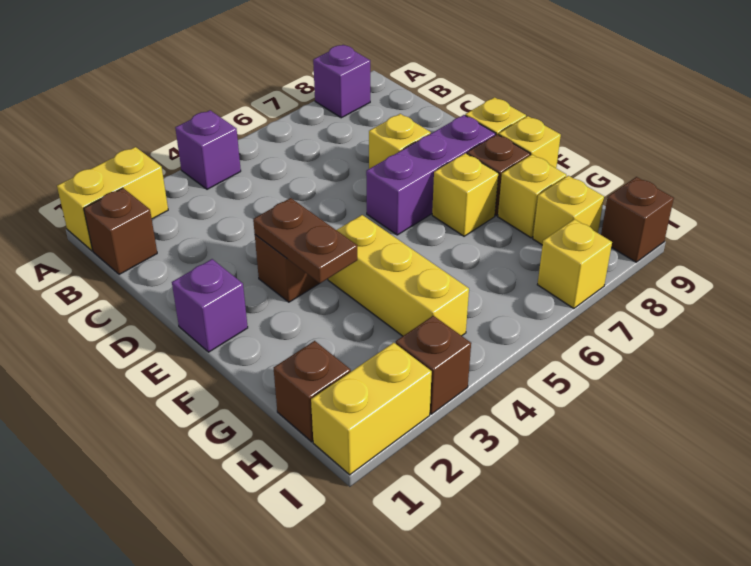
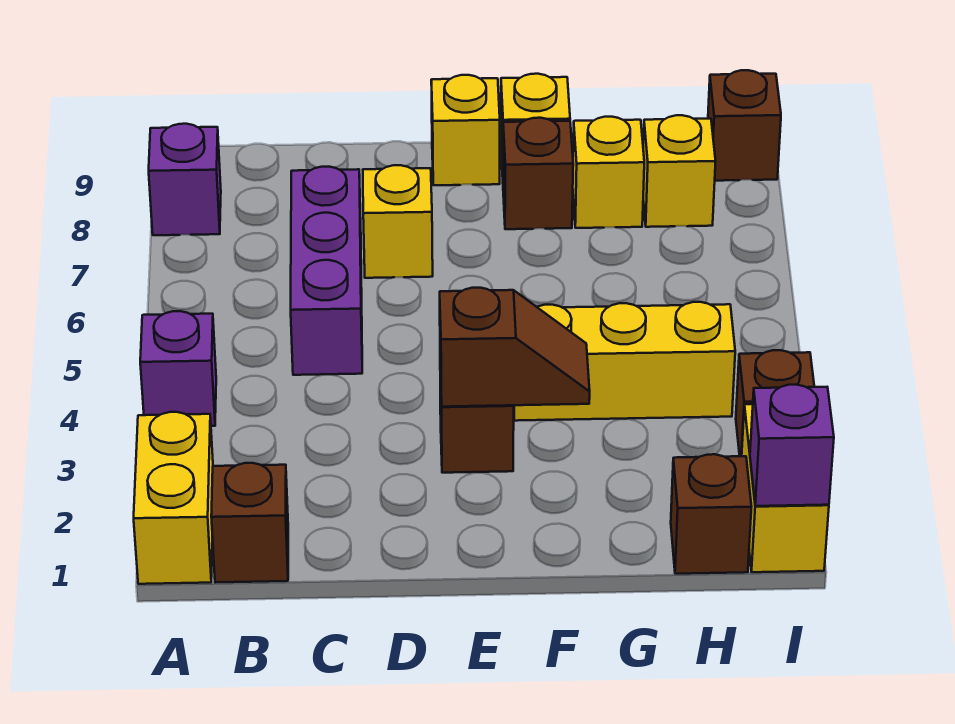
purple brick E1 level 1 -> purple brick I1 level 2
brown plate E3:F3 level 2 -> brown slope E3:F3 level 2 top E
purple brick E6:E8 level 1 -> purple brick C5:C7 level 1
yellow brick F7 level 1 -> none
yellow brick I7 level 1 -> none

